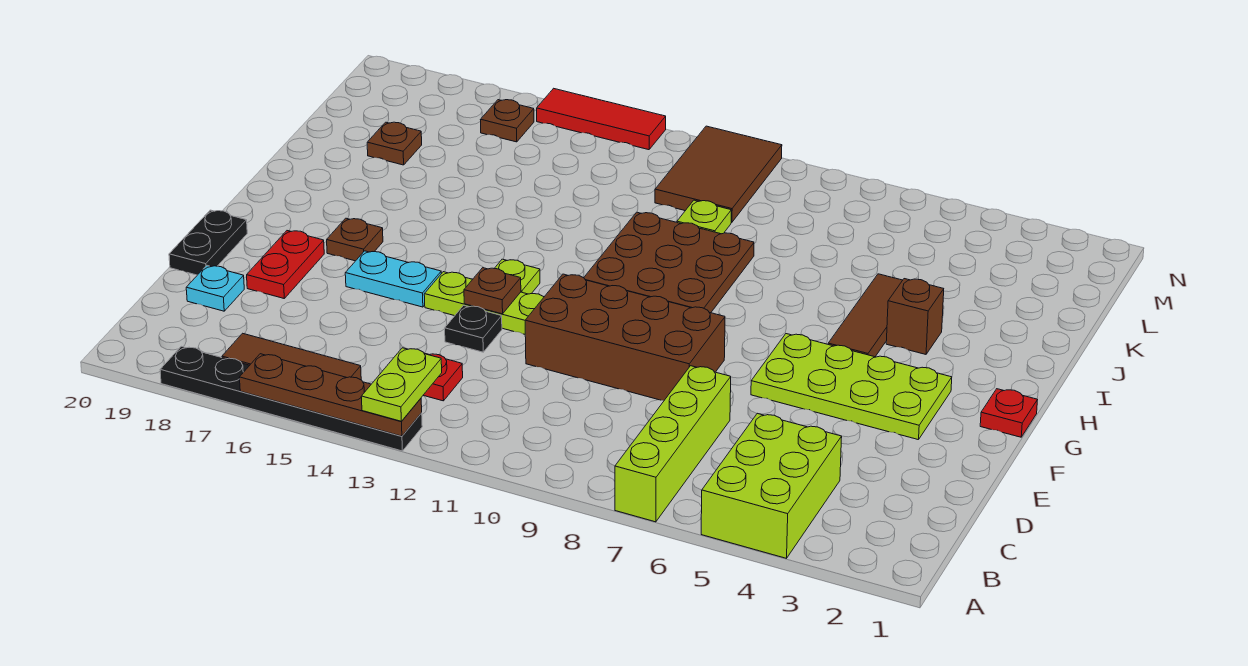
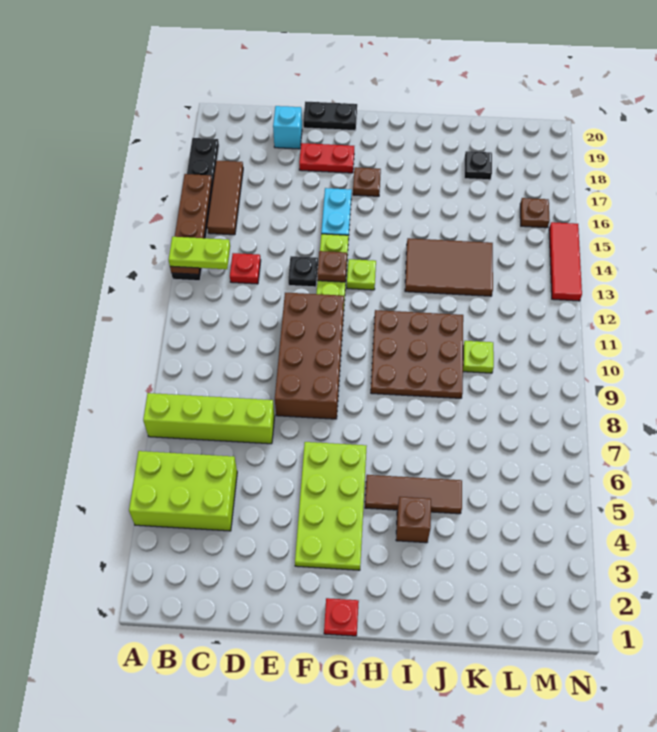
cyan plate D19 level 1 -> cyan brick D19 level 1
brown plate K18 level 1 -> black plate K18 level 1
brown tile L10:N11 level 1 -> brown tile I13:K14 level 1

